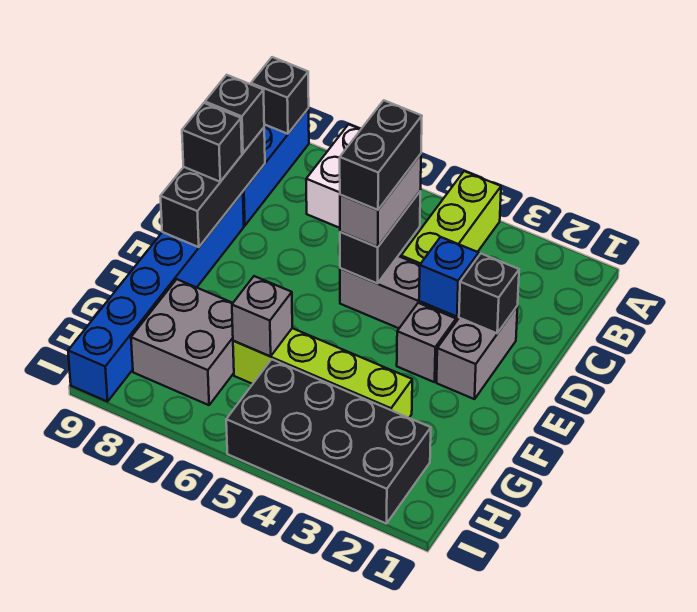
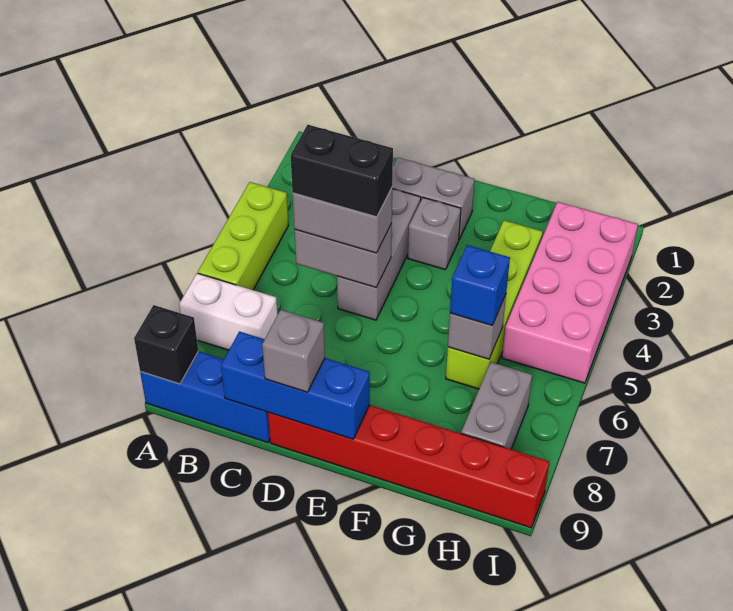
lime brick A4:C4 level 1 -> lime brick A4:A6 level 1
black brick C5:D5 level 2 -> grey brick C5:D5 level 2
black brick C9:E9 level 2 -> blue brick C9:E9 level 2
black brick C9 level 3 -> none
black brick D2 level 2 -> none
blue brick D3 level 2 -> blue brick G6 level 3
blue brick D9:I9 level 1 -> red brick D9:I9 level 1
black brick D9 level 3 -> grey brick D9 level 3
grey brick G7:H8 level 1 -> grey brick H7:H8 level 1
black brick H2:I5 level 1 -> pink brick H2:I5 level 1

